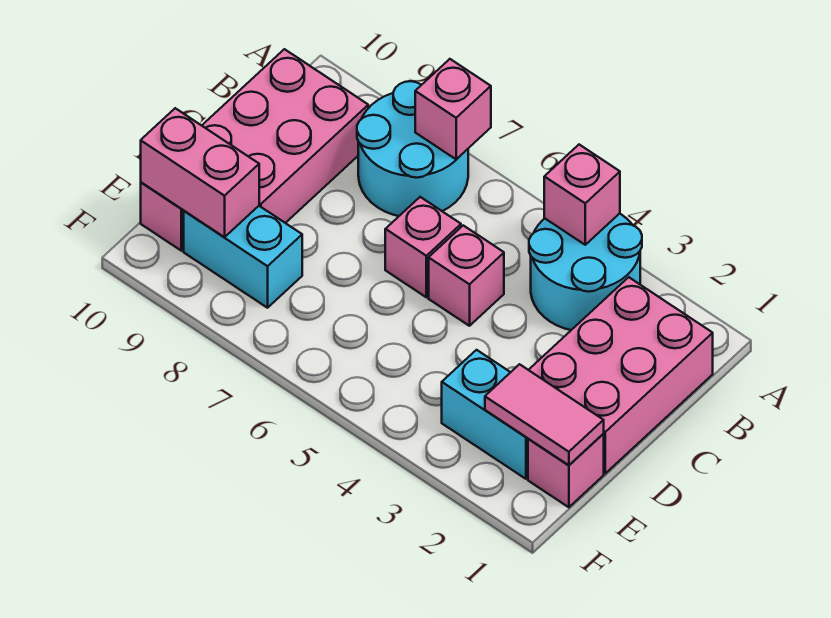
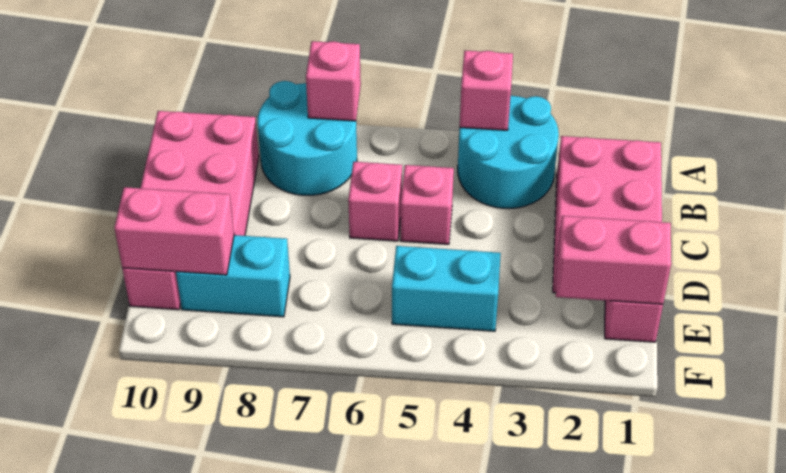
pink tile E1:E2 level 2 -> pink brick E1:E2 level 2
cyan brick E2:E3 level 1 -> cyan brick E4:E5 level 1

